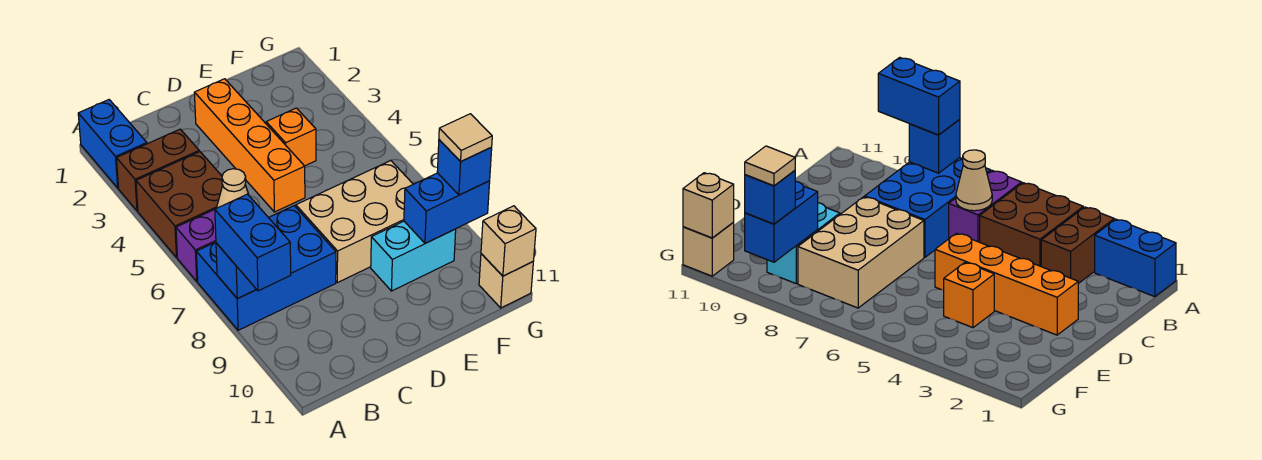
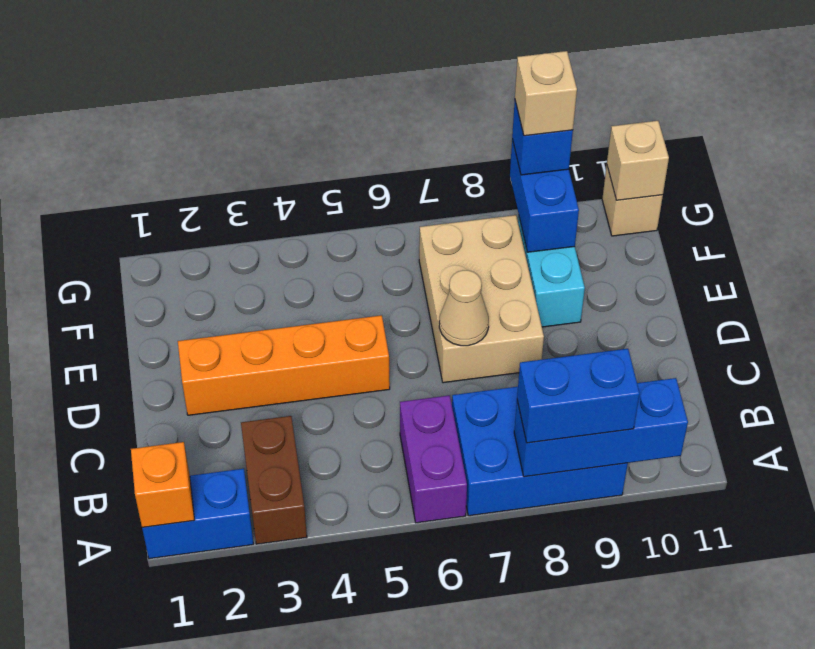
brown brick A4:B5 level 1 -> none
blue brick A7:C8 level 1 -> blue brick A7:B9 level 1
blue brick A8 level 2 -> blue brick A8:A10 level 2
tan cone B6 level 2 -> tan cone D7 level 2
orange brick E4 level 1 -> orange brick A1 level 2
tan tile G9 level 4 -> tan brick G9 level 4

